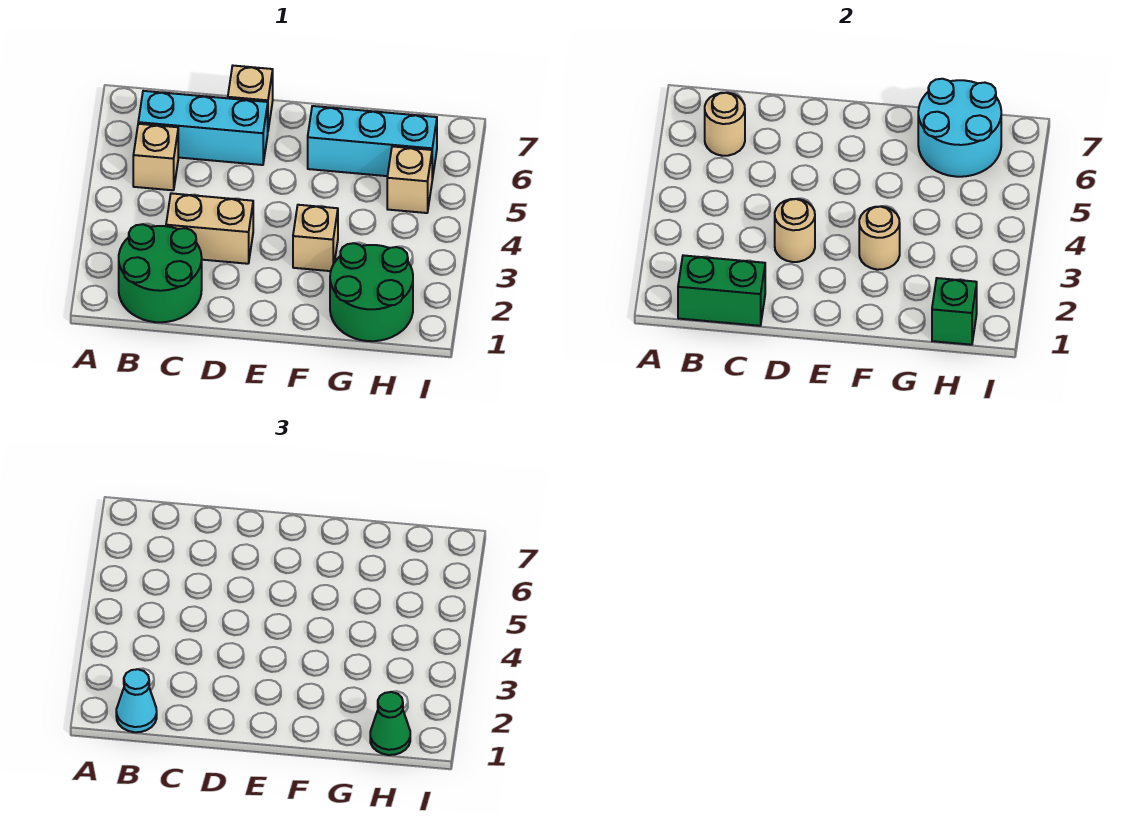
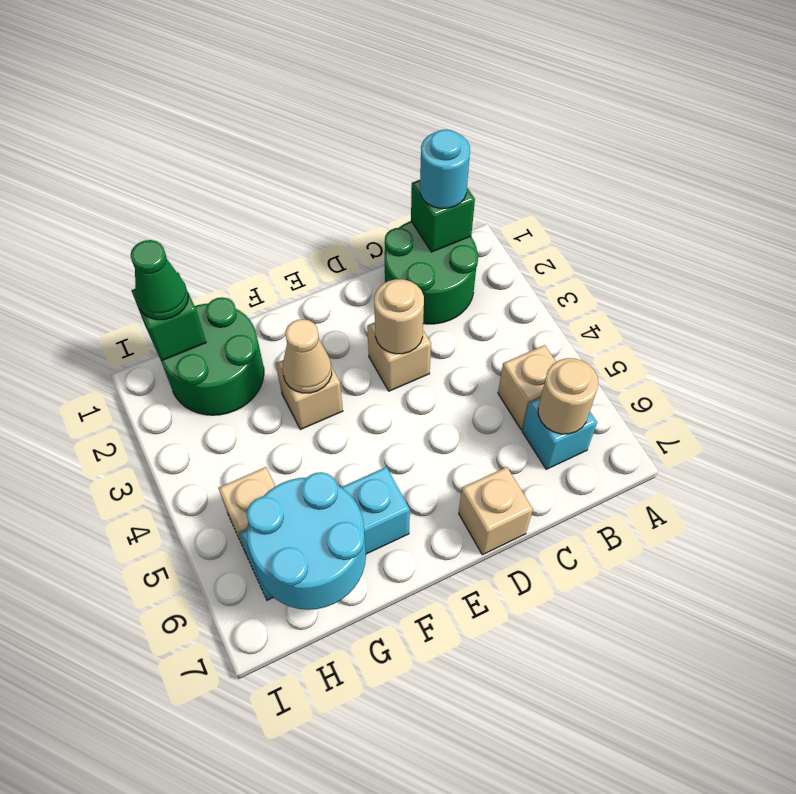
green brick B1:C1 level 2 -> green brick B1 level 2
cyan cone B1 level 3 -> cyan round brick B1 level 3
cyan brick B6:D6 level 1 -> cyan brick B6 level 1
tan brick C3:D3 level 1 -> tan brick D3 level 1
tan round brick F3 level 2 -> tan cone F3 level 2

